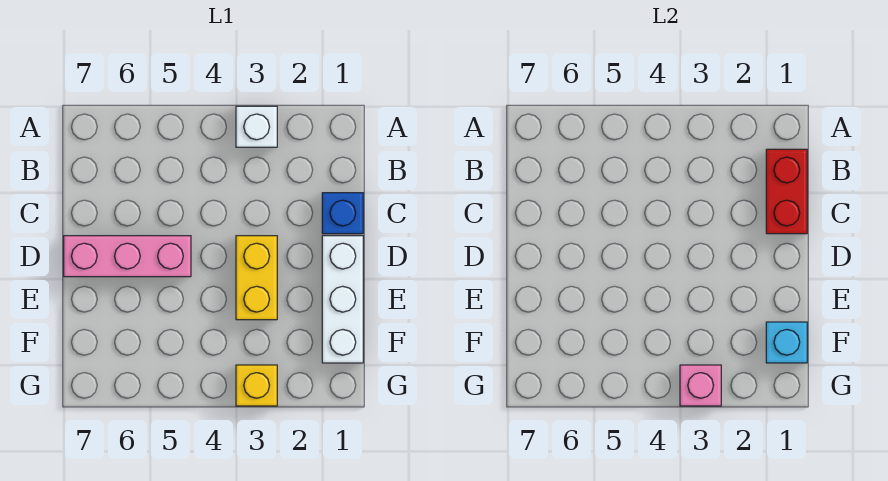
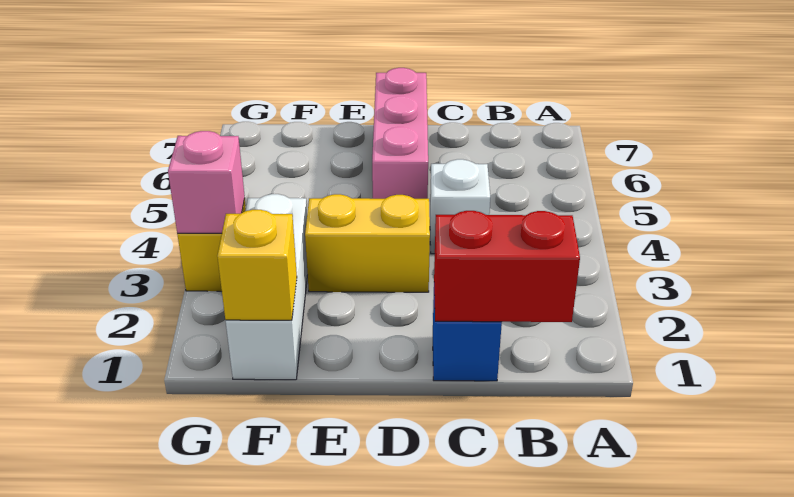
white brick A3 level 1 -> white brick C4 level 1
white brick D1:F1 level 1 -> white brick F1:F3 level 1
cyan brick F1 level 2 -> yellow brick F1 level 2

